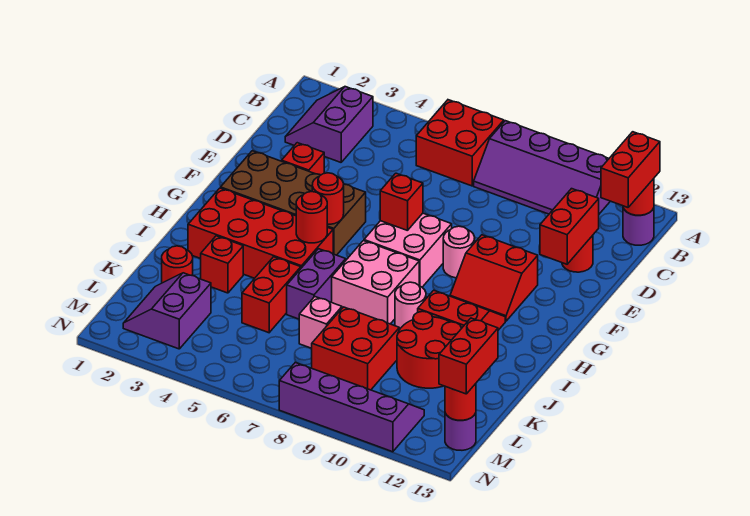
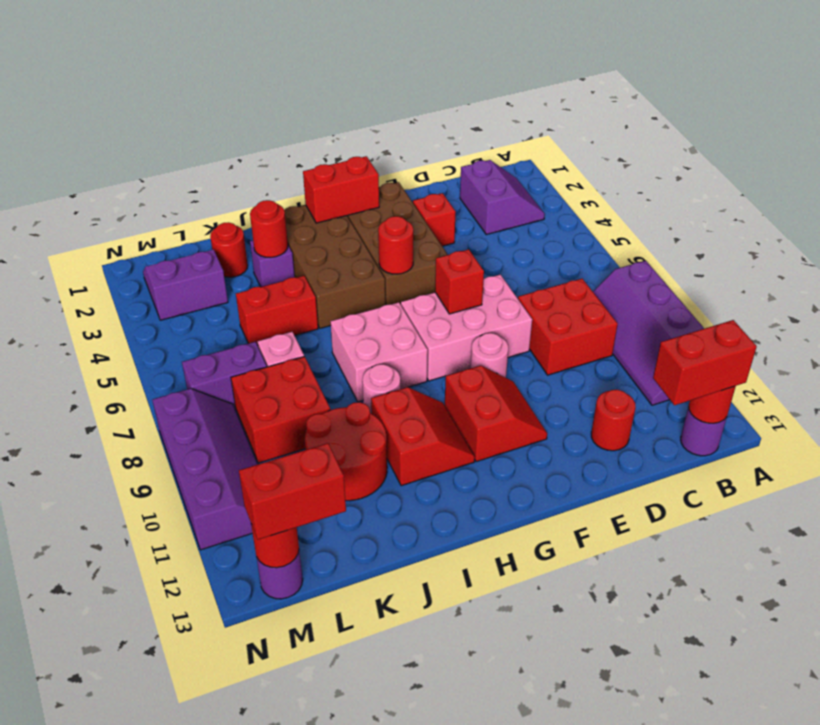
red brick A6:B7 level 1 -> red brick C8:D9 level 1
purple slope B2:C3 level 1 top 3 -> purple slope B2:C3 level 1 top C
red brick D12:E12 level 2 -> red brick G2:H2 level 2
pink brick F7:G8 level 1 -> pink brick E7:G8 level 1
red slope F10:G11 level 1 top F -> red slope F10:G11 level 1 top G
red brick H2:I5 level 1 -> brown brick H2:I5 level 1
red round brick H5 level 2 -> red round brick J3 level 2
purple brick I6:J6 level 1 -> purple brick L7:M7 level 1
red brick J3 level 1 -> purple brick J3 level 1

